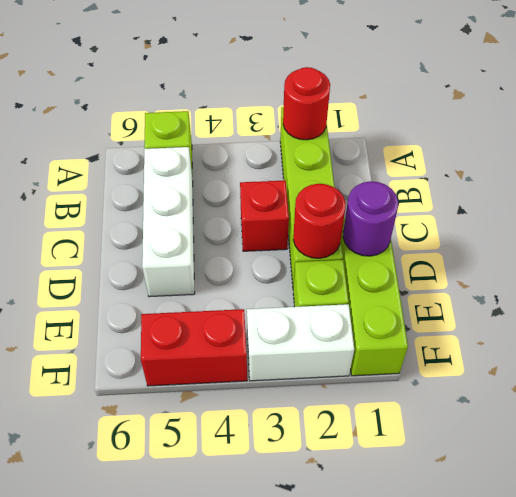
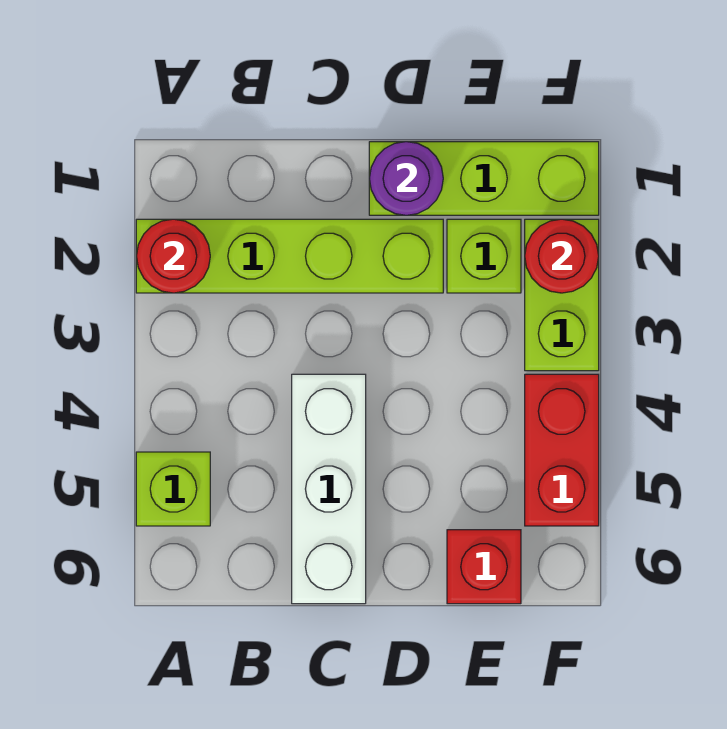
white brick B5:D5 level 1 -> white brick C4:C6 level 1
red brick C3 level 1 -> red brick E6 level 1
red round brick D2 level 2 -> red round brick F2 level 2
white brick F2:F3 level 1 -> lime brick F2:F3 level 1

